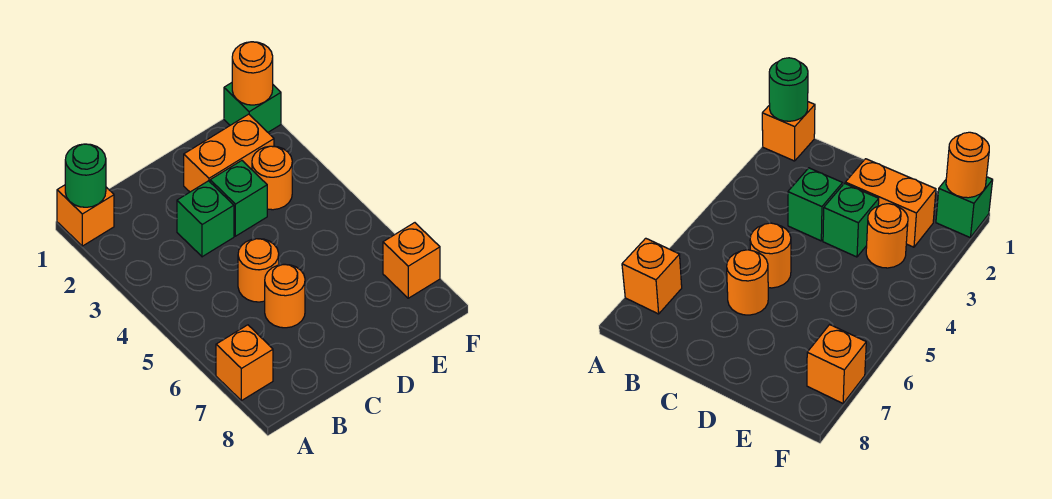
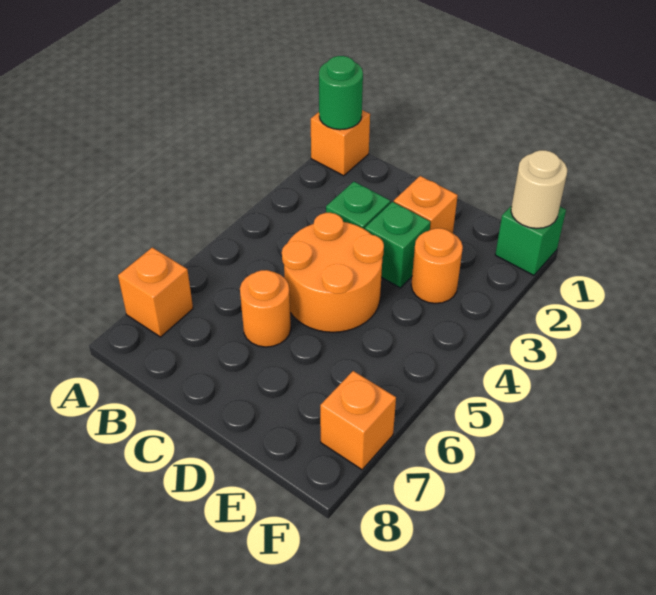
orange round brick C5 level 1 -> orange round brick C4:D5 level 1
orange brick D2:E2 level 1 -> orange brick D2 level 1
orange round brick F1 level 2 -> tan round brick F1 level 2

